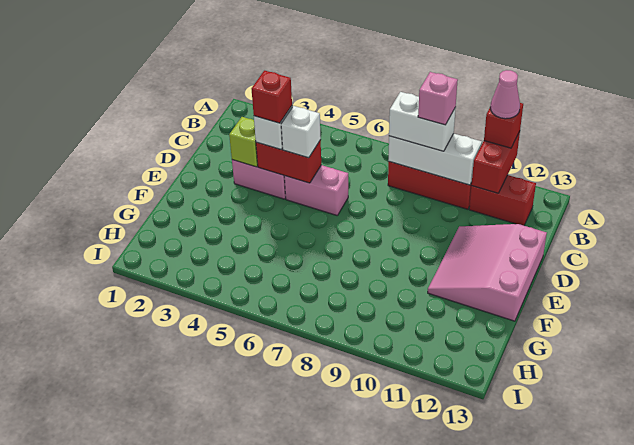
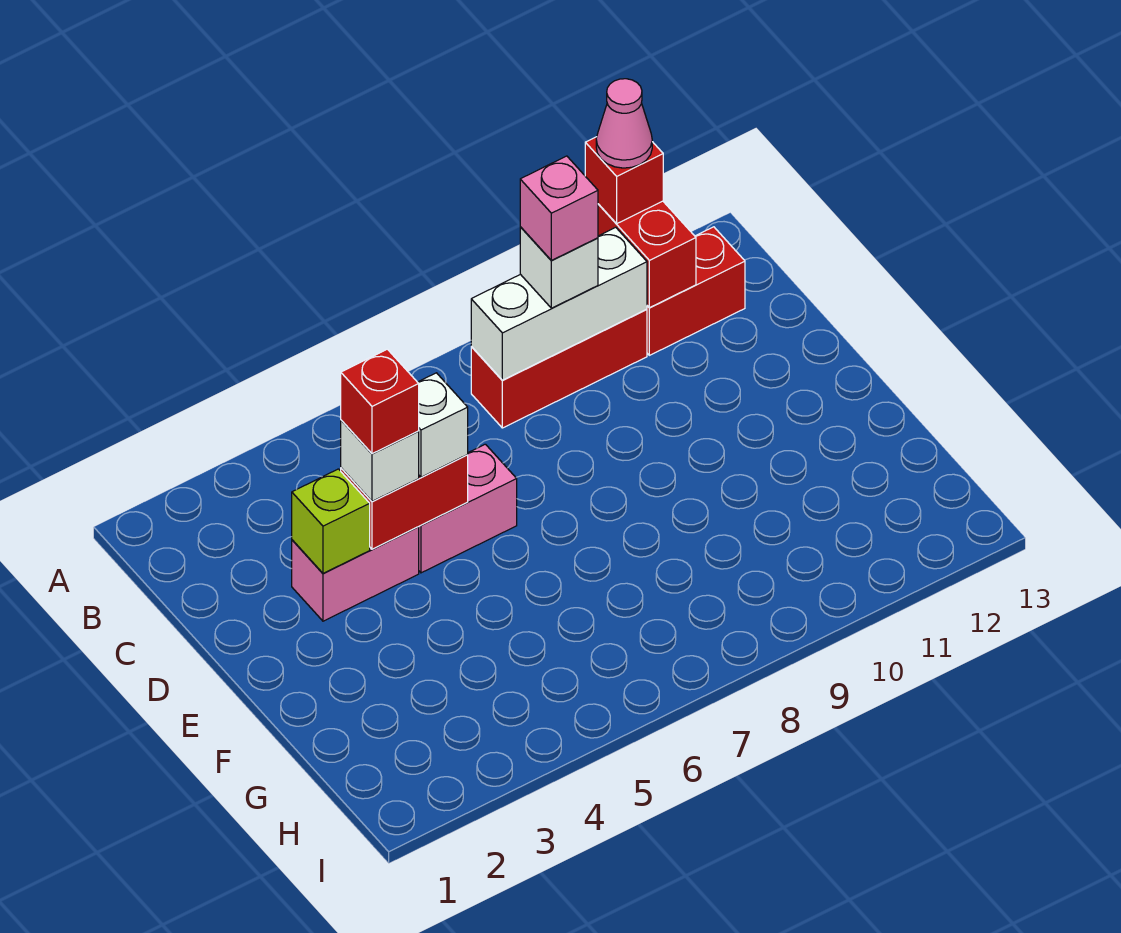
white brick B8:B9 level 3 -> white brick B9 level 3
pink slope D11:F13 level 1 top 13 -> none

